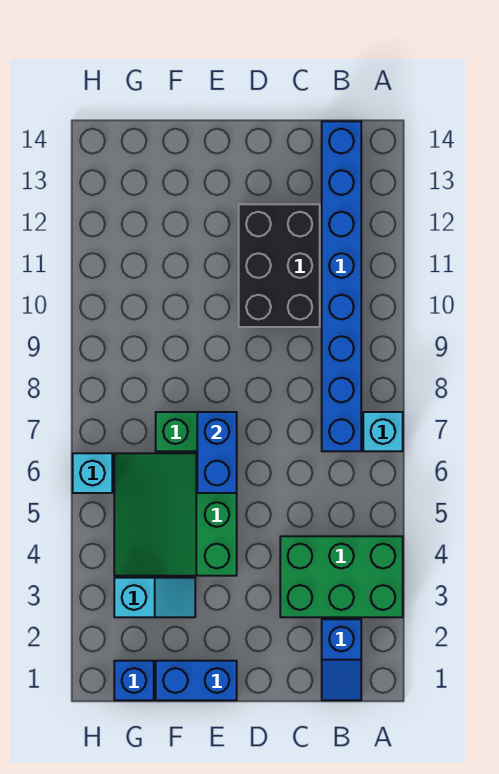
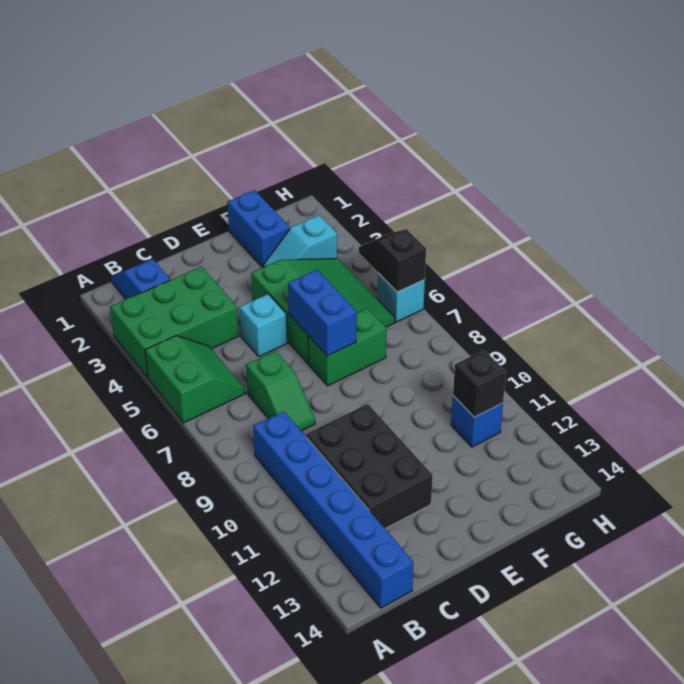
none -> green slope A5:B6 level 1 top A
cyan brick A7 level 1 -> cyan brick D5 level 1
blue brick B7:B14 level 1 -> blue brick B9:B14 level 1
none -> green slope C7:C8 level 1 top 7
blue brick E1:F1 level 1 -> blue brick F1:F2 level 1
blue brick G1 level 1 -> blue brick G11 level 1
none -> black brick G11 level 2
none -> black slope H5:H6 level 2 top 6

